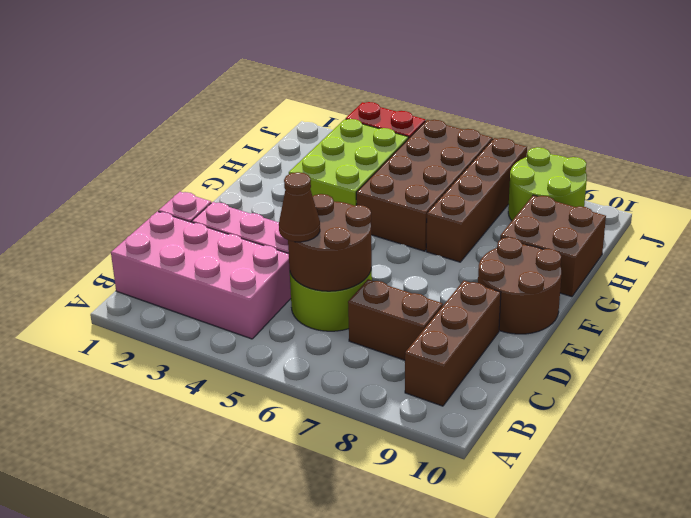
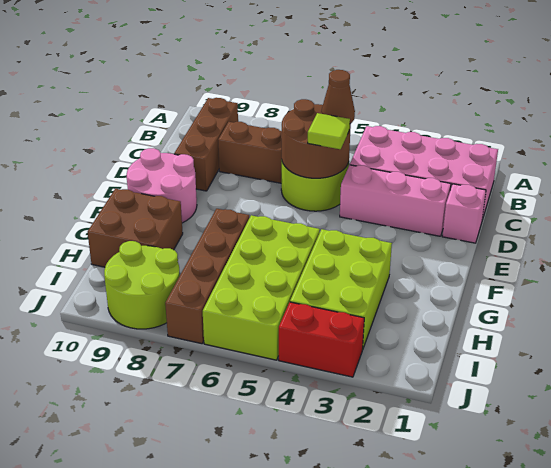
none -> lime tile D5 level 3
brown round brick E9:F10 level 1 -> pink round brick E9:F10 level 1
brown brick G5:J6 level 1 -> lime brick G5:J6 level 1

